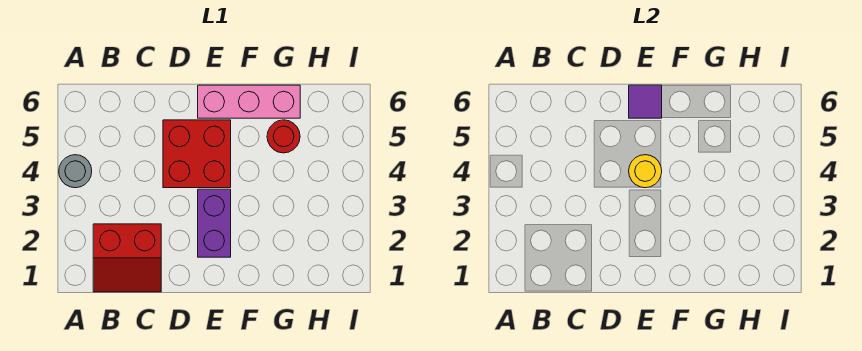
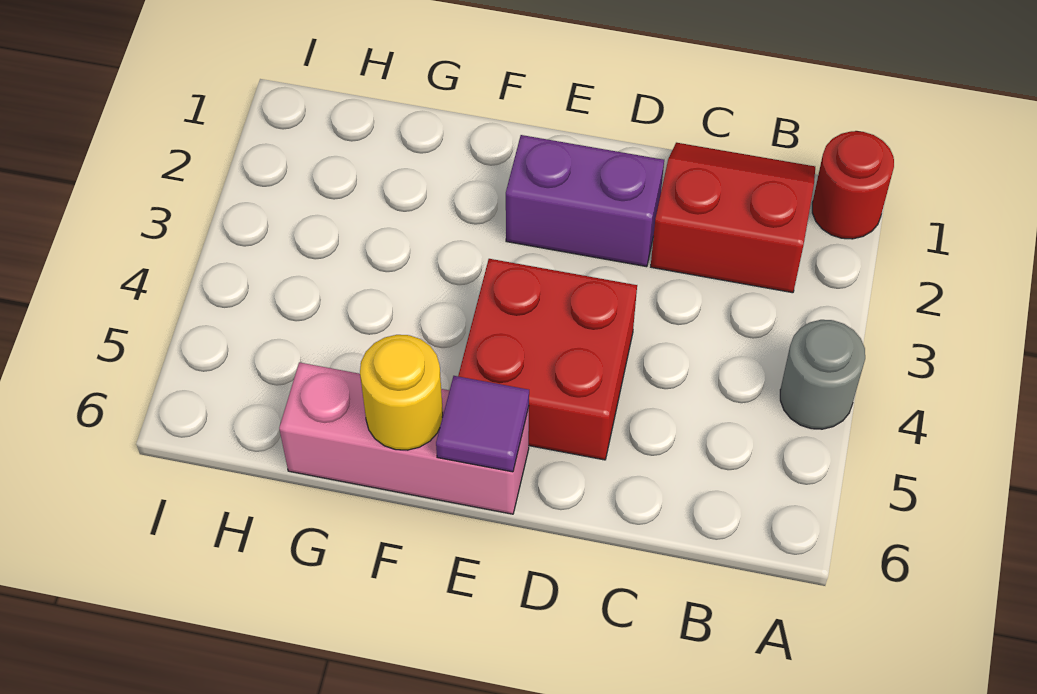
purple brick E2:E3 level 1 -> purple brick D2:E2 level 1
yellow round brick E4 level 2 -> yellow round brick F6 level 2
red round brick G5 level 1 -> red round brick A1 level 1

